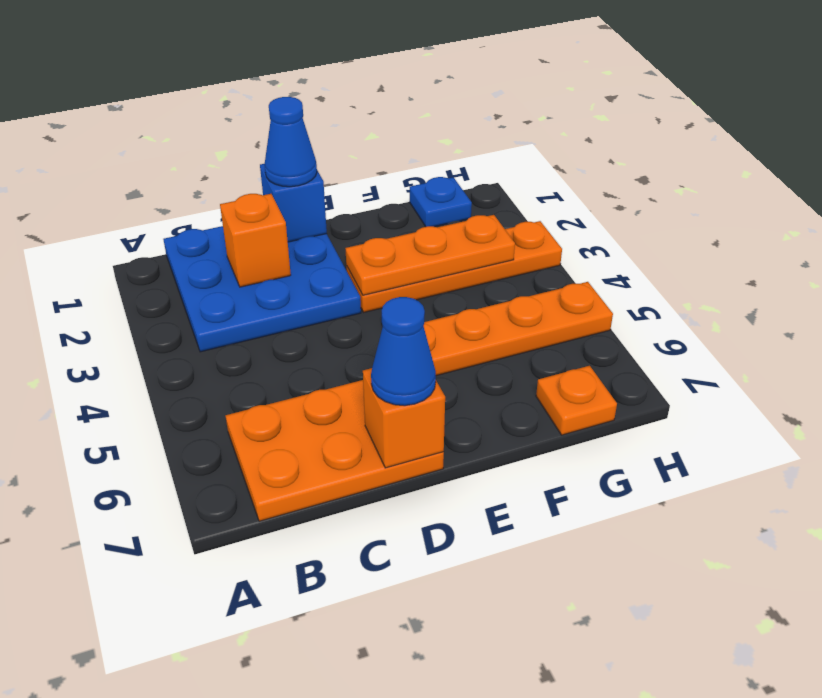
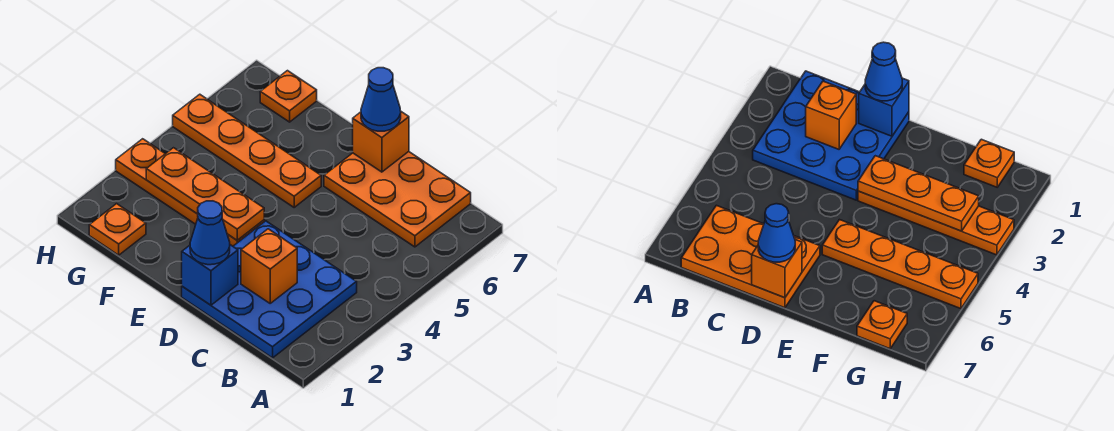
blue plate G1 level 1 -> orange plate G1 level 1

